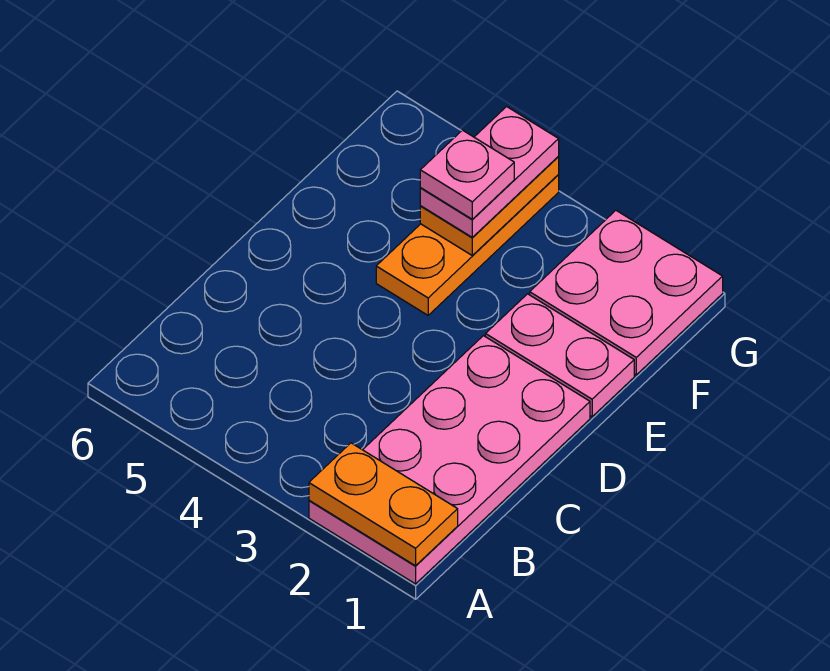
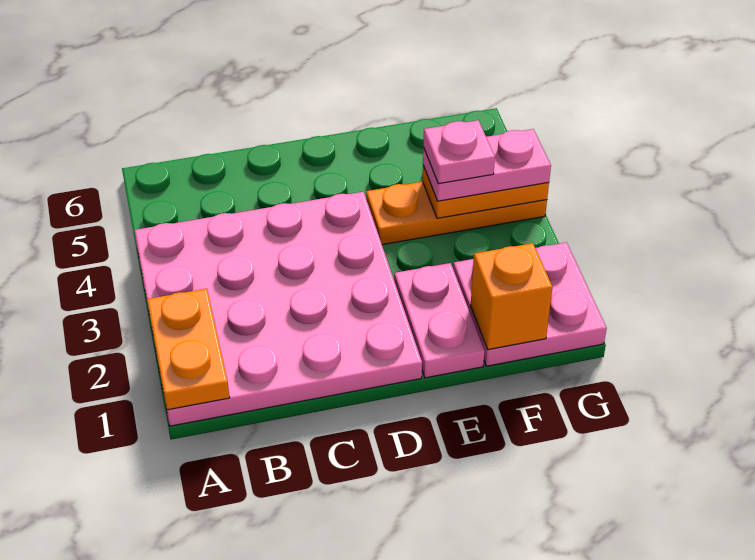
pink plate A1:D2 level 1 -> pink plate A1:D4 level 1
none -> orange brick F1 level 2

